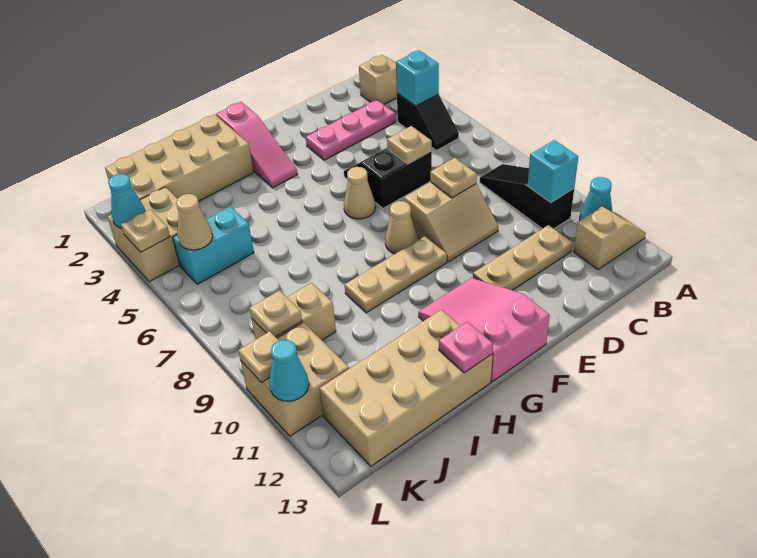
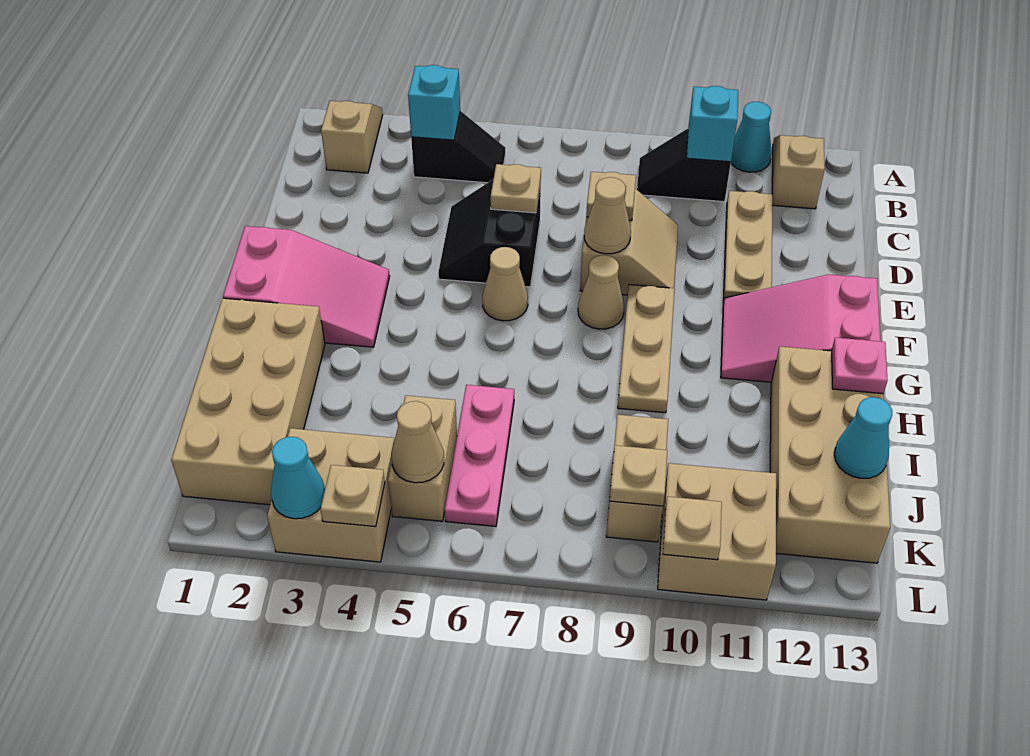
black slope B8:B10 level 1 top 10 -> black slope B9:B10 level 1 top 10
pink plate C3:E3 level 1 -> pink plate I6:K6 level 1
none -> tan cone E8 level 2
pink slope G1:G3 level 1 top 1 -> pink slope F1:G3 level 1 top 1
cyan brick J5:K5 level 1 -> tan brick J5:K5 level 1
cyan cone L11 level 2 -> cyan cone J13 level 2

